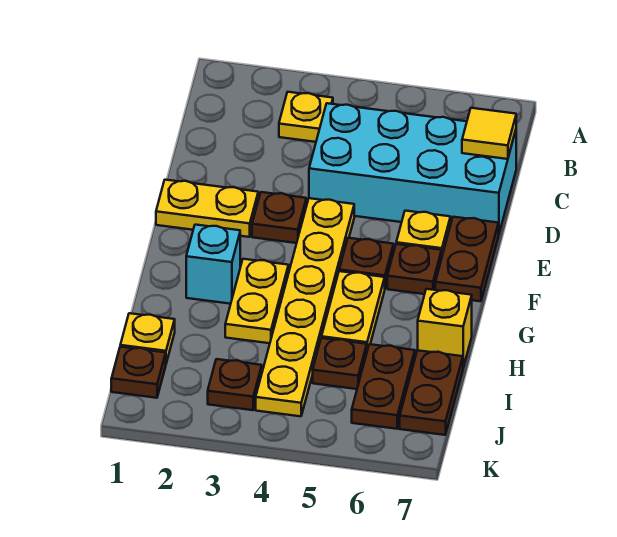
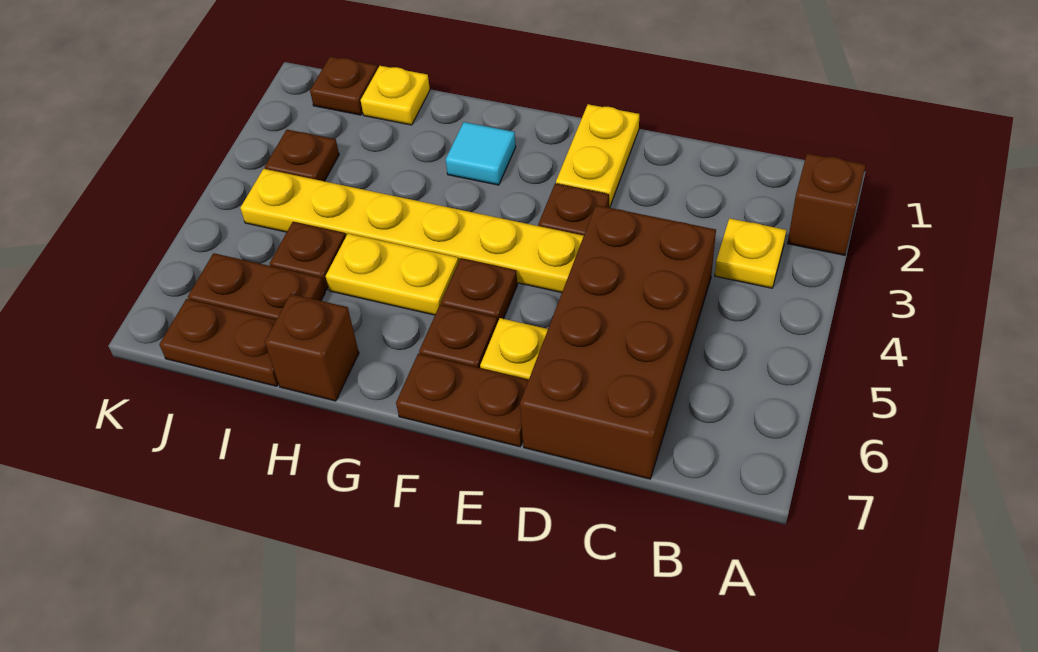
none -> brown brick A2 level 1
cyan brick C4:D7 level 1 -> brown brick C4:D7 level 1
yellow tile C7 level 2 -> none
cyan brick G2 level 1 -> cyan tile G2 level 1
yellow plate G3:H3 level 1 -> none
yellow brick H7 level 1 -> brown brick H7 level 1

